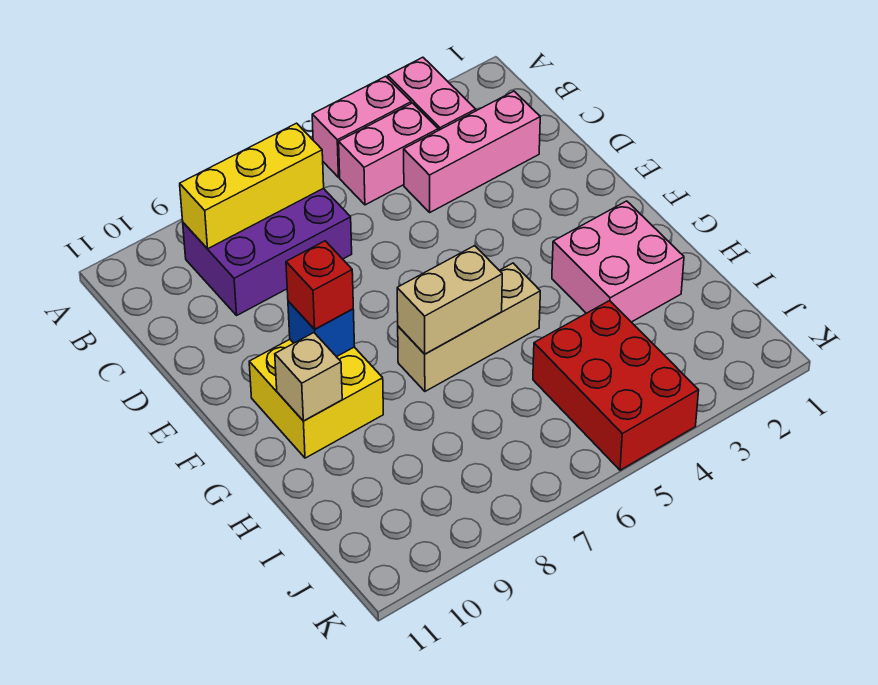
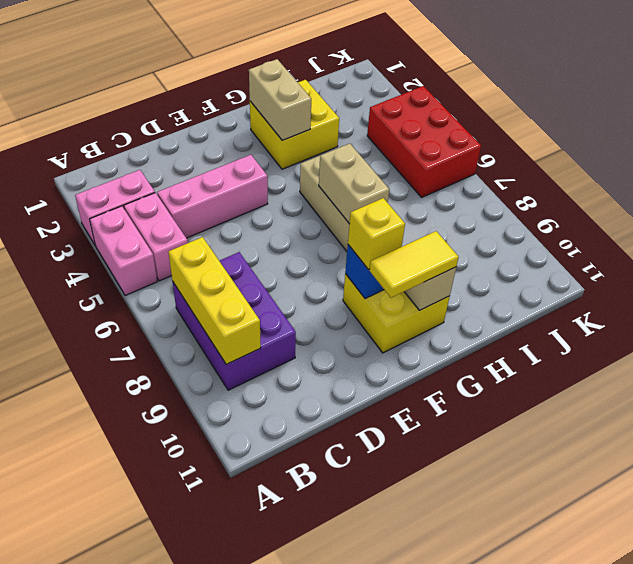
pink brick C2:C4 level 1 -> pink brick C4:E4 level 1
red brick F9 level 3 -> yellow brick F9 level 3
none -> yellow tile F10:G10 level 3
pink brick G2:H3 level 1 -> yellow brick G2:H3 level 1
none -> tan brick G2:G3 level 2
red brick I4:K5 level 1 -> red brick J4:K6 level 1

